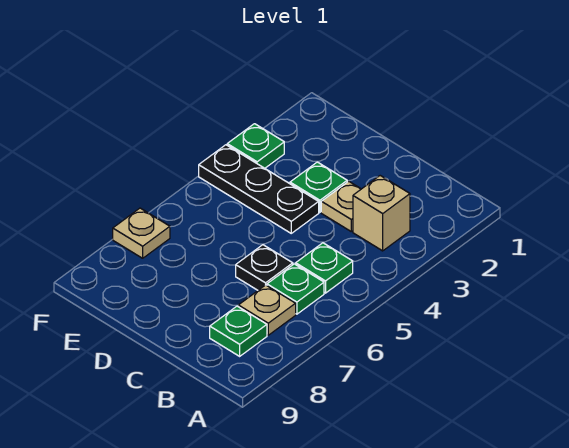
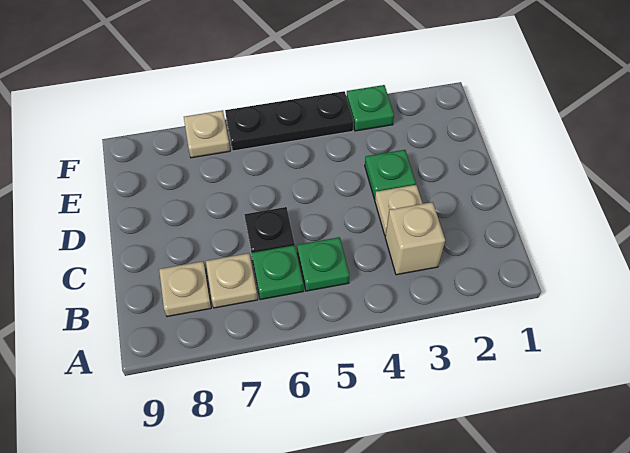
green plate B8 level 1 -> tan plate B8 level 1
black plate D4:F4 level 1 -> black plate F4:F6 level 1

